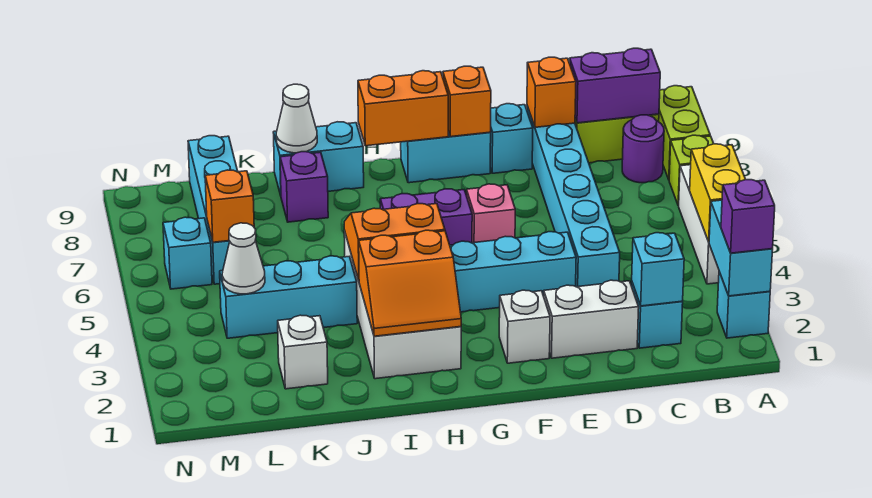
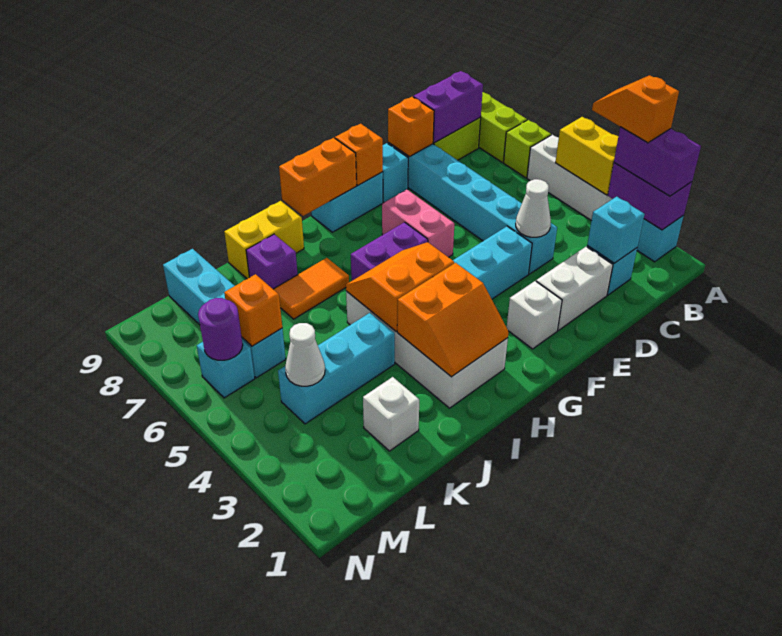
cyan brick A2:A3 level 2 -> purple brick A2:A3 level 2
purple brick A2 level 3 -> purple brick A2:A3 level 3
none -> orange slope A3:A4 level 4 top 3
purple round brick B8 level 1 -> purple round brick M6 level 2
pink brick F6 level 1 -> pink brick F6:F7 level 1
none -> orange tile I7:J7 level 1
cyan brick I9:J9 level 1 -> yellow brick I9:J9 level 1
white cone J9 level 2 -> white cone D4 level 2

